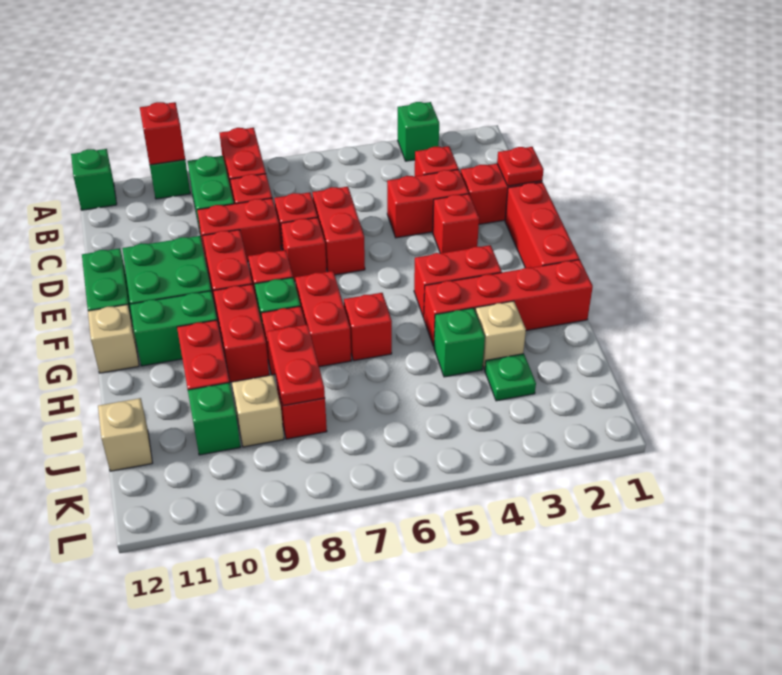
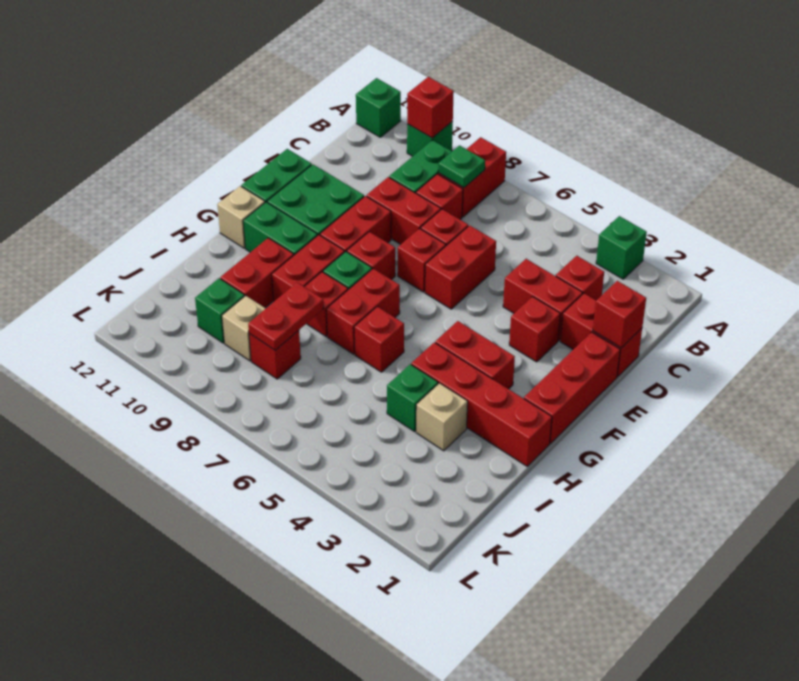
red plate D1 level 2 -> red brick D1 level 2
green plate J3 level 1 -> green plate B8 level 2
tan brick J12 level 1 -> none

